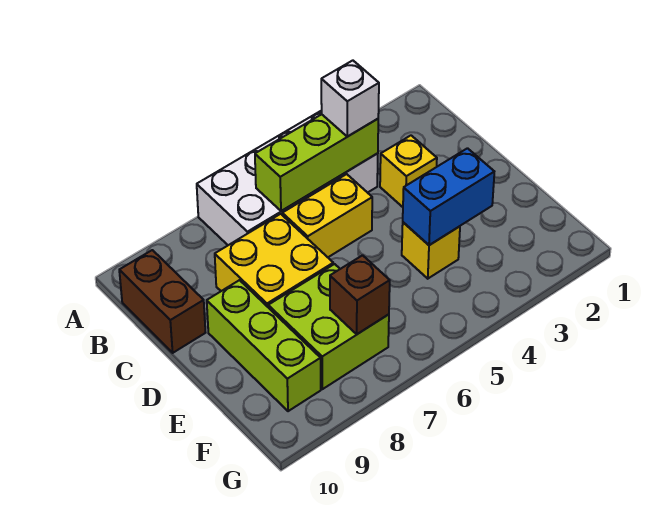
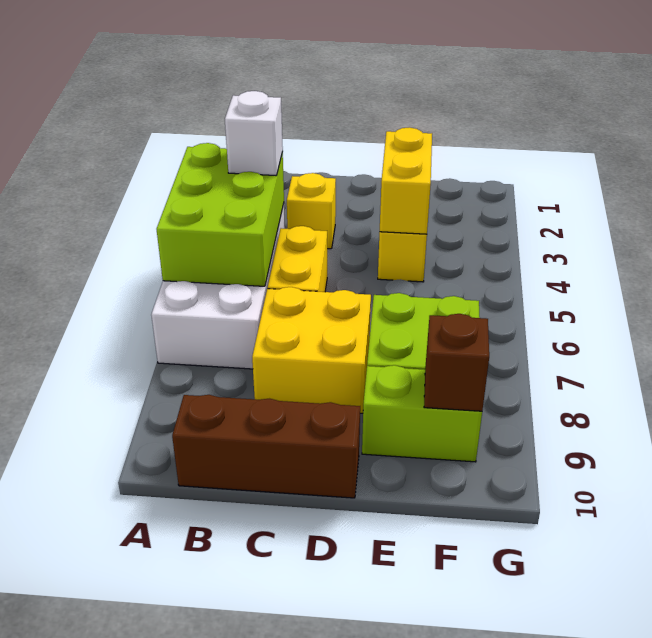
lime brick B4:B6 level 2 -> lime brick A4:B6 level 2
brown brick B10:C10 level 1 -> brown brick B10:D10 level 1
lime brick D9:F9 level 1 -> lime brick E9:F9 level 1
blue brick E3:E4 level 2 -> yellow brick E3:E4 level 2
brown brick F7 level 2 -> brown brick F9 level 2

